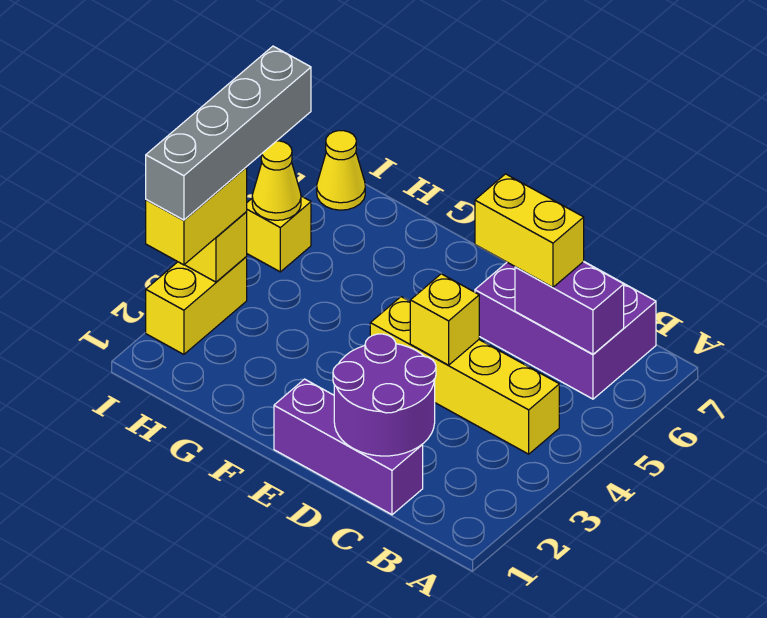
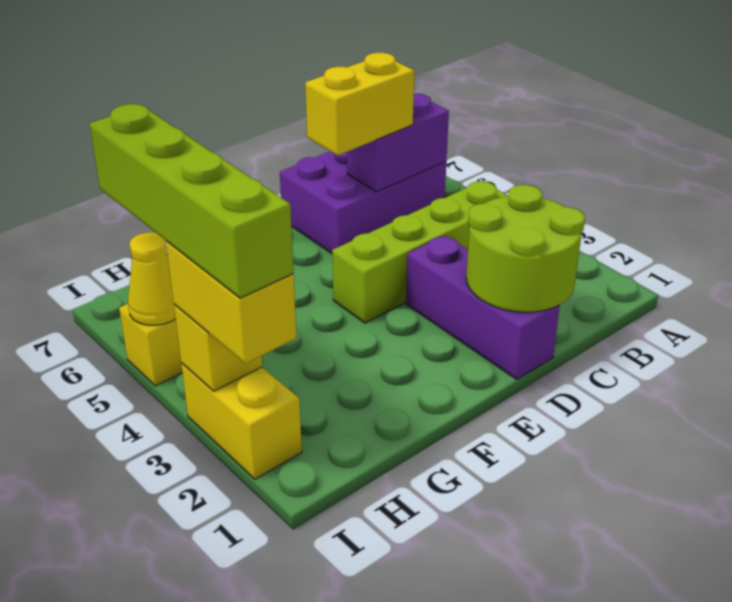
yellow brick B4:E4 level 1 -> lime brick B4:E4 level 1
purple brick C1:E1 level 1 -> purple brick D1:D3 level 1
purple round brick C1:D2 level 2 -> lime round brick C1:D2 level 2
yellow brick D4 level 2 -> none
grey brick I2:I5 level 4 -> lime brick I2:I5 level 4
yellow cone I7 level 1 -> none

